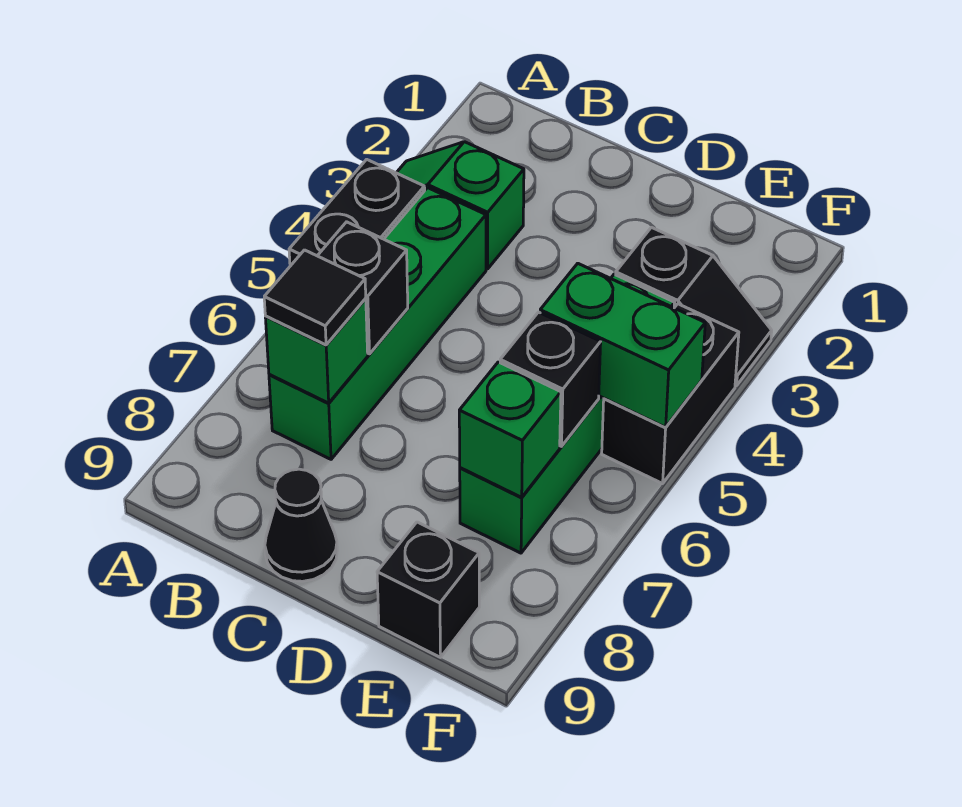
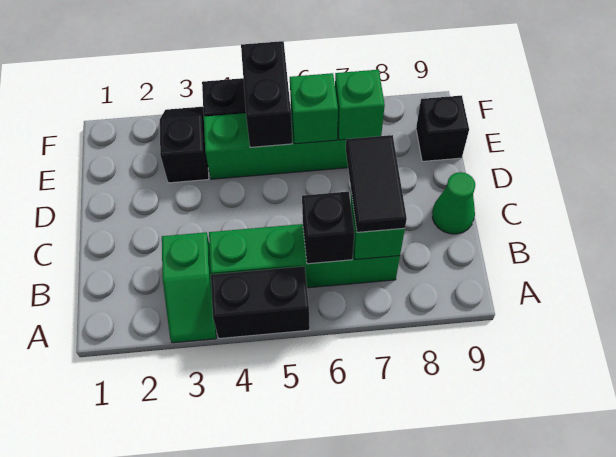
black tile B7 level 3 -> black tile B7:C7 level 3
black cone C9 level 1 -> green cone C9 level 1
green brick E5:F5 level 2 -> black brick E5:F5 level 2
black brick E6 level 2 -> green brick E6 level 2

